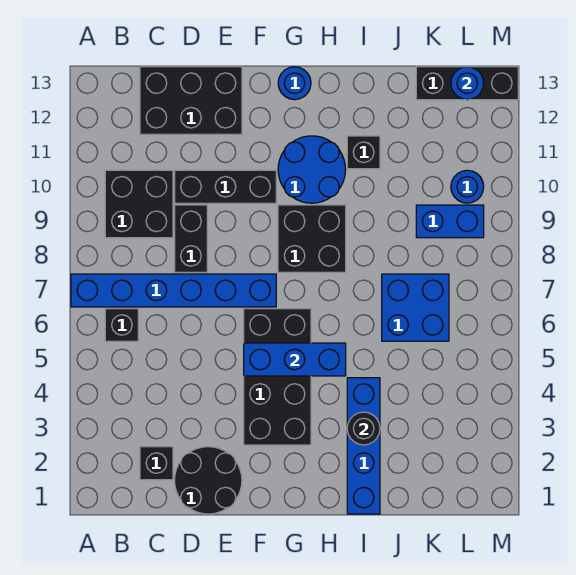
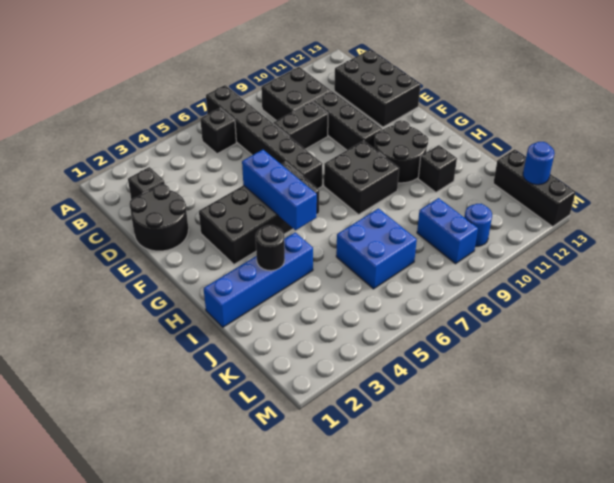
blue brick A7:F7 level 1 -> black brick A7:F7 level 1
blue round brick G10:H11 level 1 -> black round brick G10:H11 level 1
blue round brick G13 level 1 -> none

